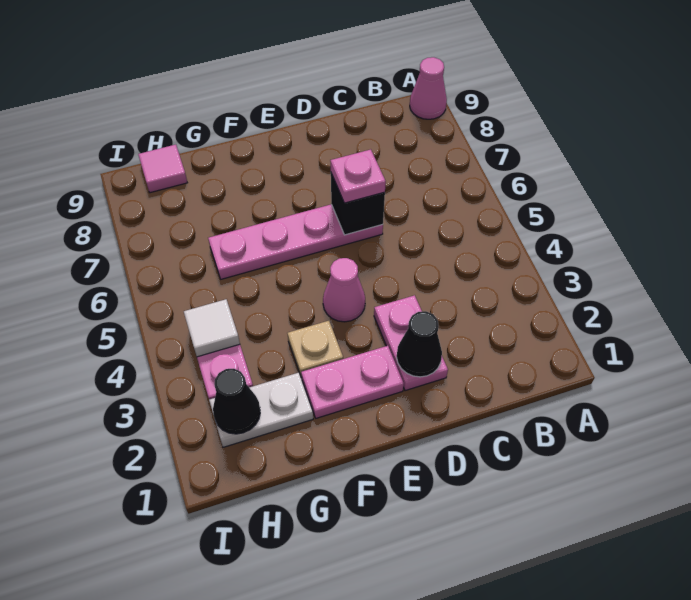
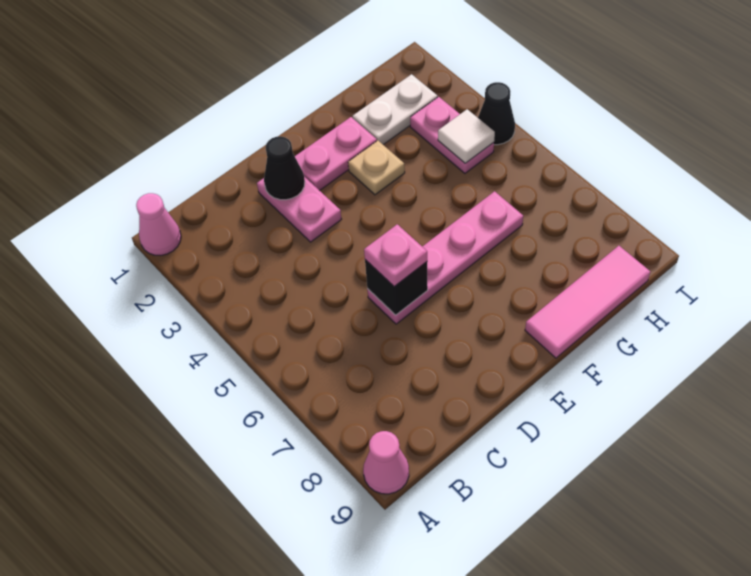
pink cone E4 level 1 -> pink cone A1 level 1
black cone H2 level 2 -> black cone I4 level 1
pink tile H9 level 1 -> pink tile F9:H9 level 1

